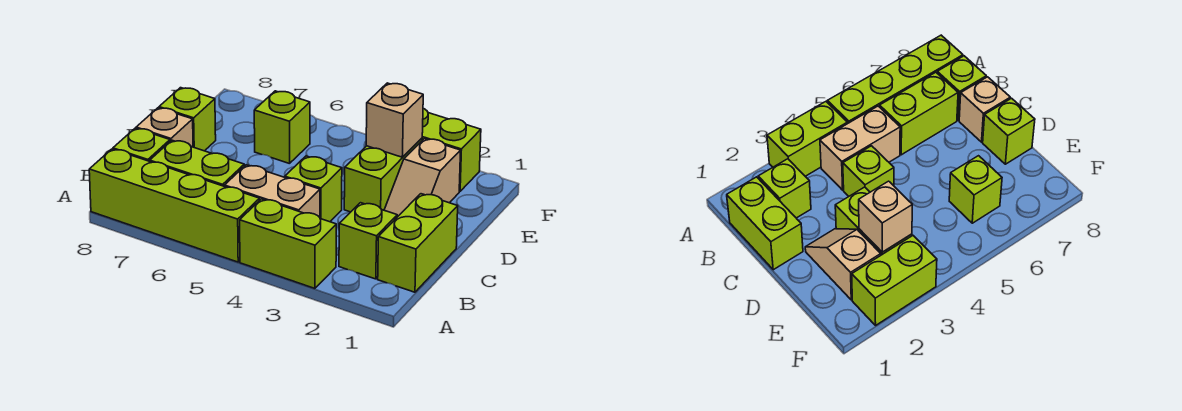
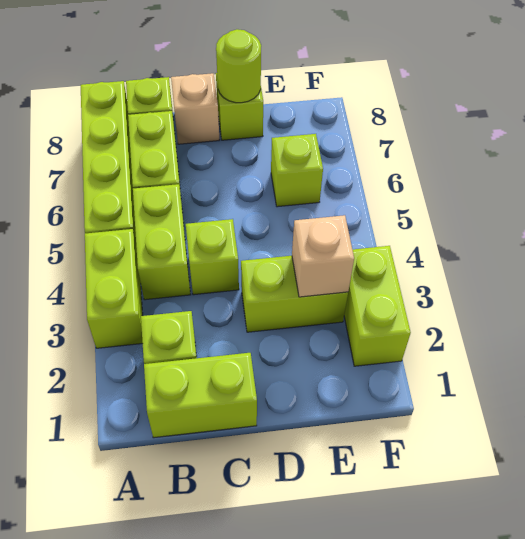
tan brick B4:B5 level 1 -> lime brick B4:B5 level 1
tan slope D2:E2 level 1 top E -> none
none -> lime round brick D8 level 2

